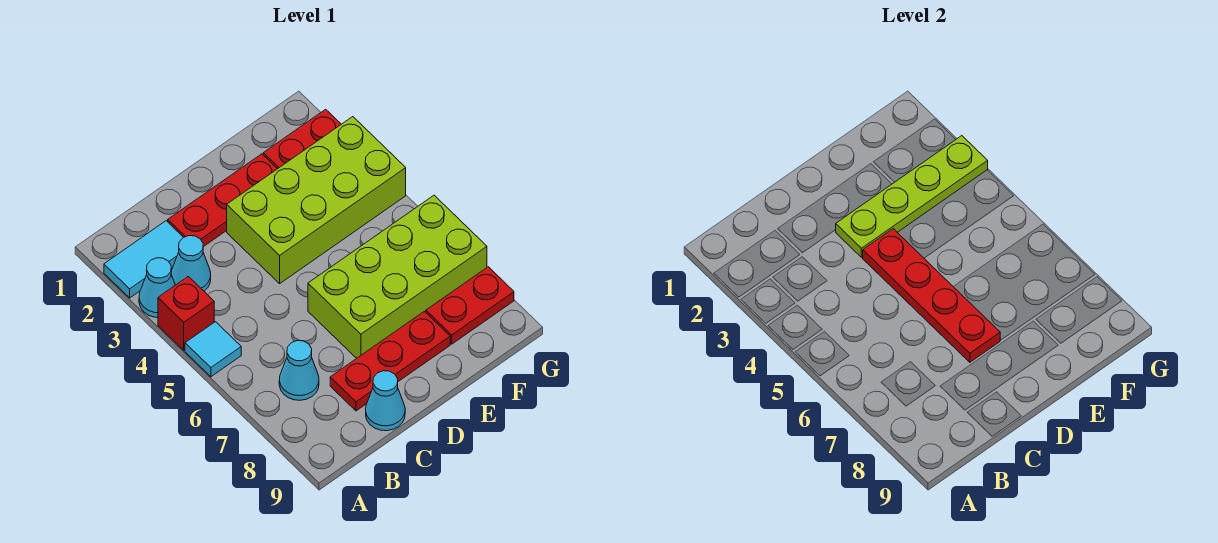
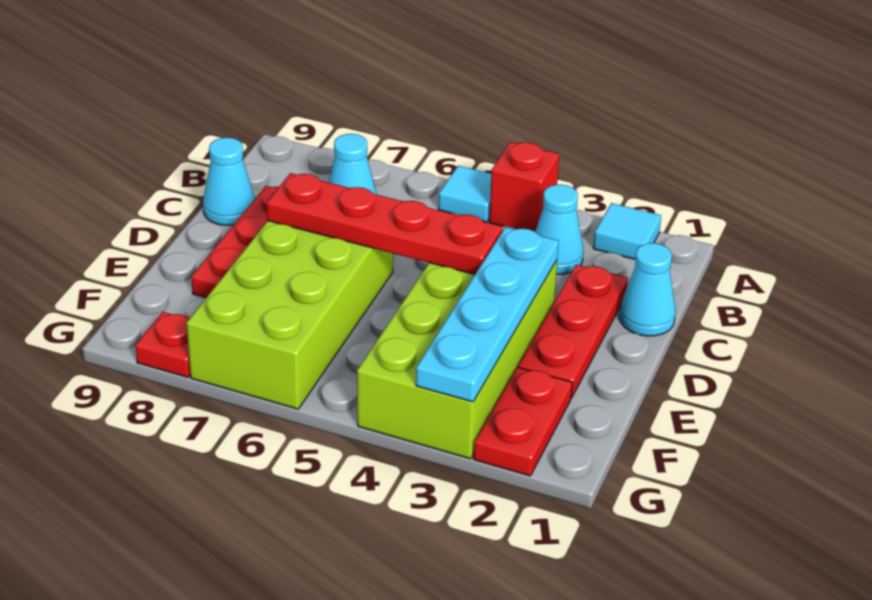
cyan tile A2:B2 level 1 -> cyan tile A2 level 1
cyan cone A3 level 1 -> cyan cone C1 level 1
lime plate D3:G3 level 2 -> cyan plate D3:G3 level 2
red plate F8:G8 level 1 -> red plate G8 level 1

